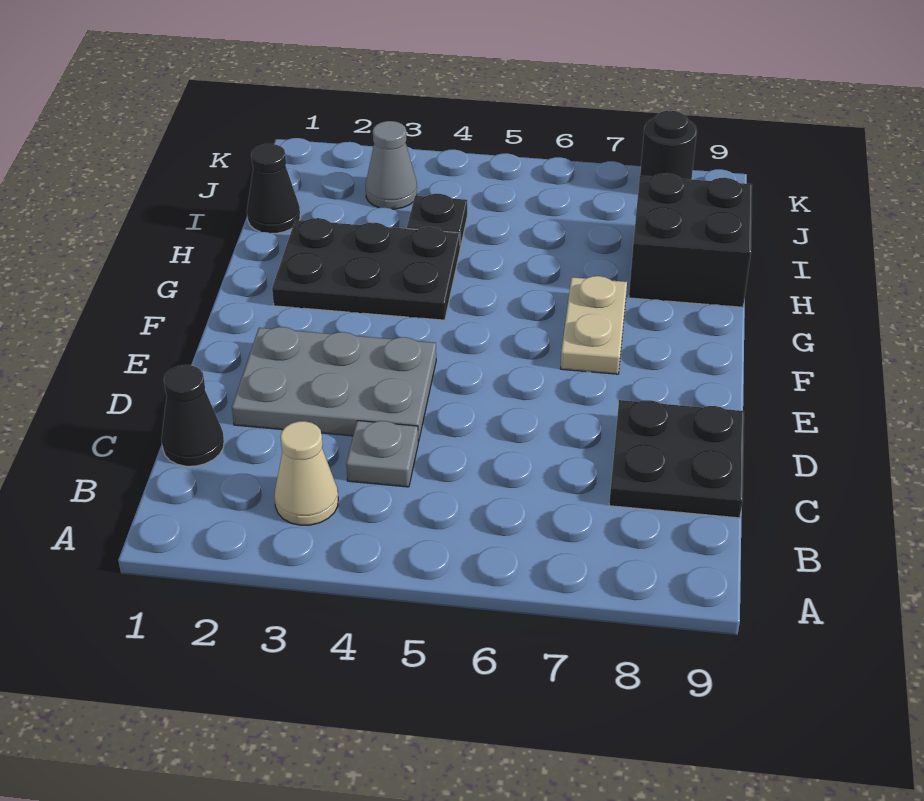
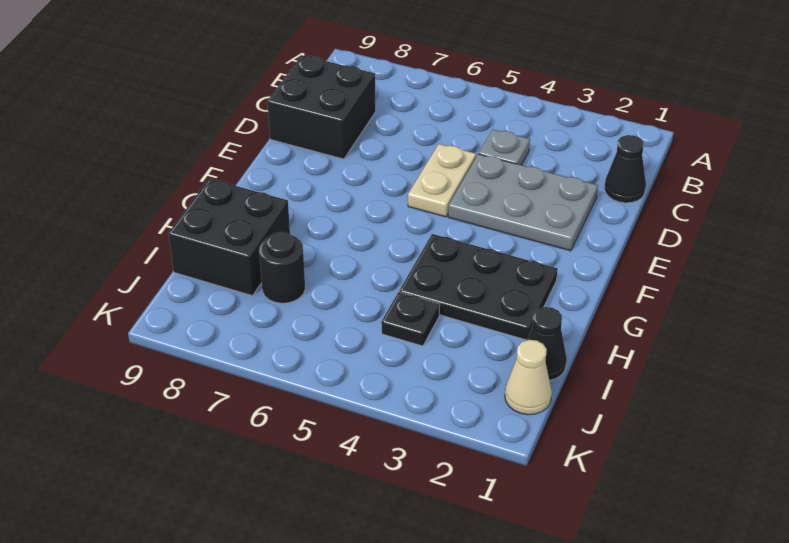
tan cone B3 level 1 -> tan cone J1 level 1
black plate C8:D9 level 1 -> black brick C8:D9 level 1
tan plate F7:G7 level 1 -> tan plate D5:E5 level 1
grey cone J3 level 1 -> none
black round brick K8 level 1 -> black round brick I7 level 1

